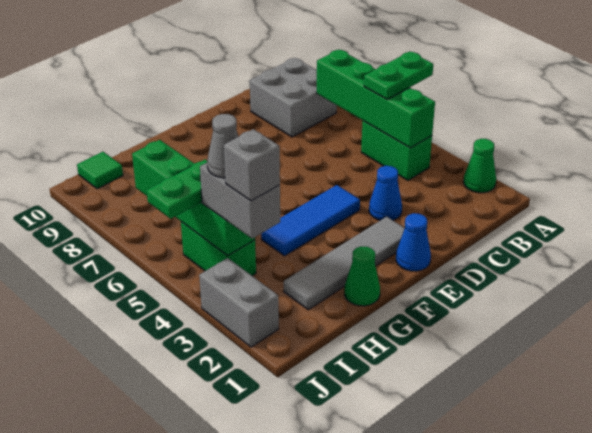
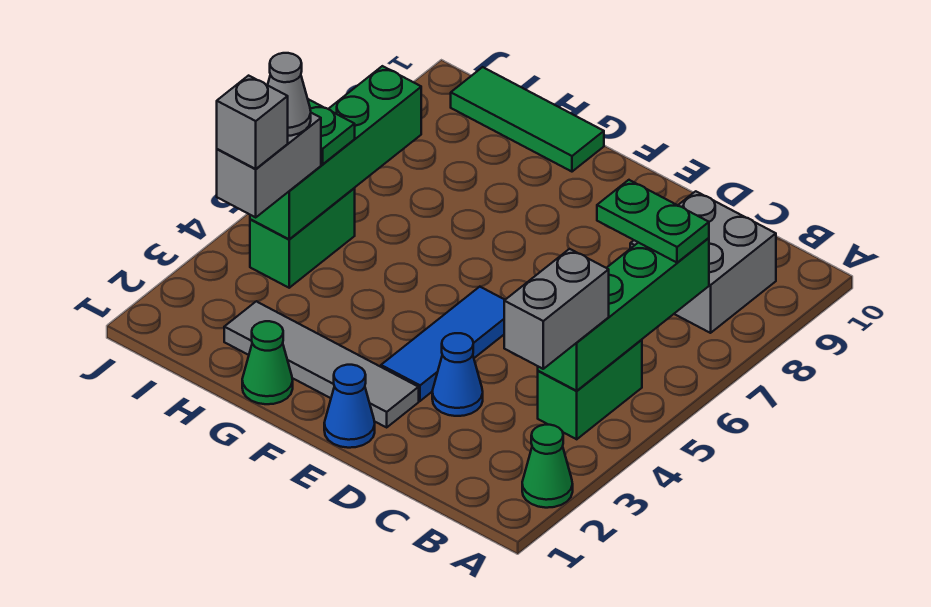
green plate A5:B5 level 3 -> green plate B7:C7 level 3
blue tile E4:G4 level 1 -> blue tile E3:E5 level 1
green tile I10 level 1 -> green tile G10:I10 level 1
grey brick J2:J3 level 1 -> grey brick B3:B4 level 3

